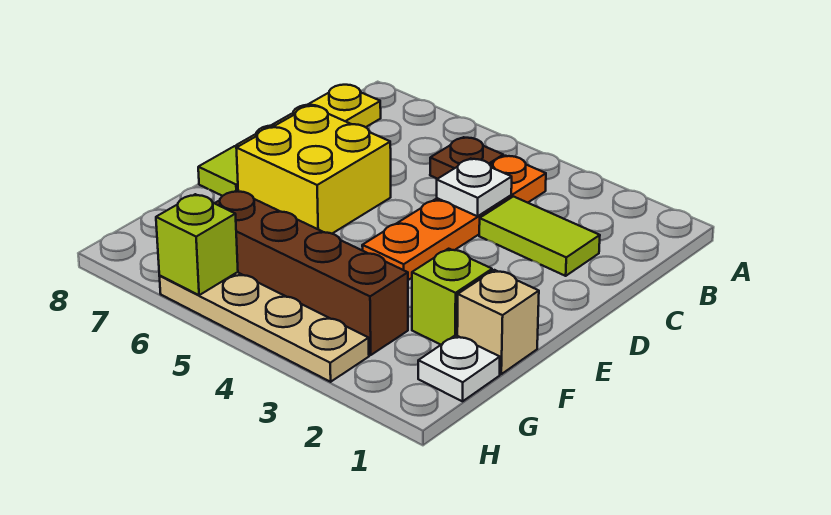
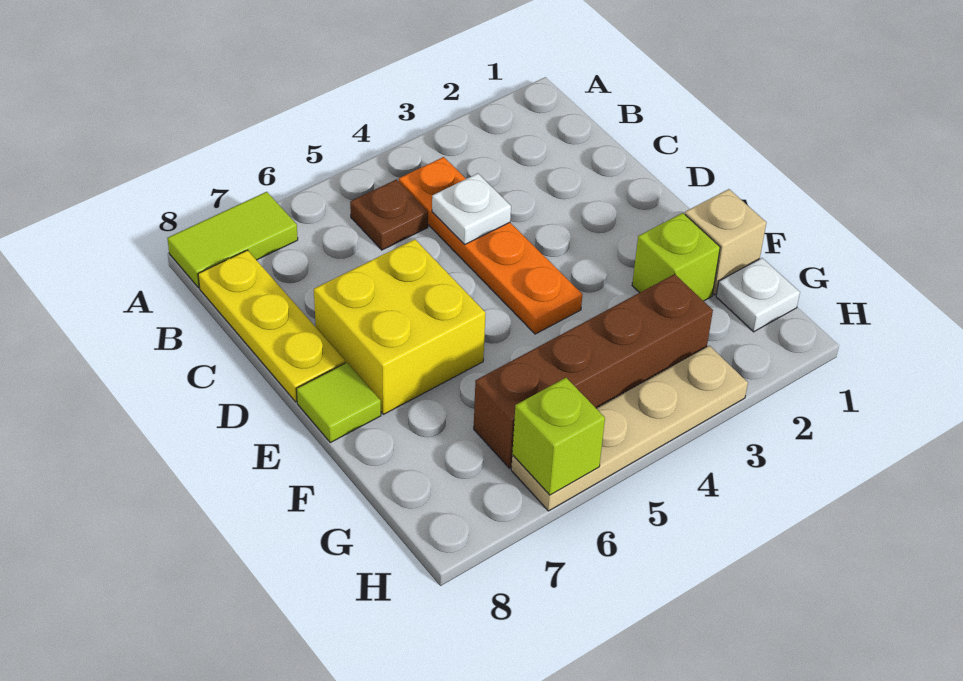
lime tile C2:C3 level 1 -> lime tile A7:A8 level 1

